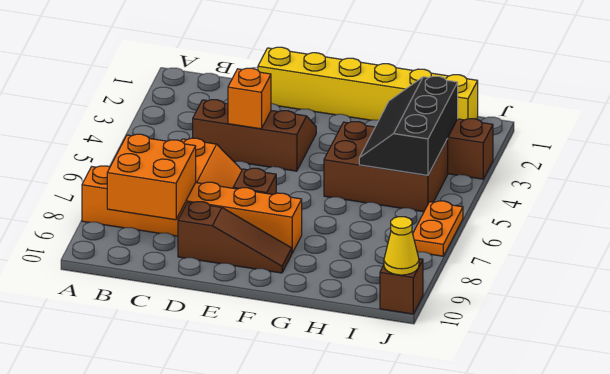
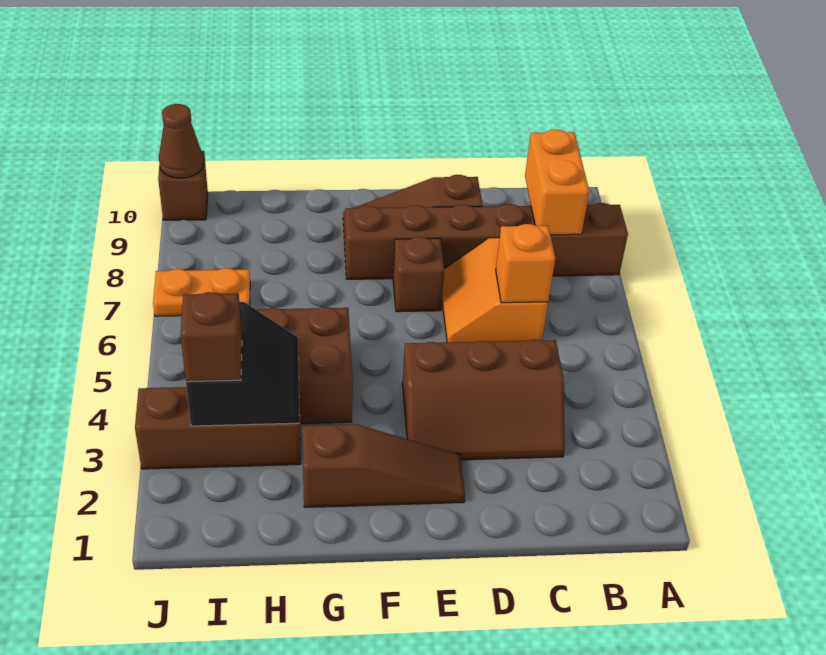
orange brick A8:F8 level 1 -> brown brick A8:F8 level 1
orange brick B8:C9 level 2 -> orange brick B8:B9 level 2
yellow brick D1:I1 level 1 -> none
orange brick D4 level 2 -> orange brick C6 level 2
none -> brown slope E2:G2 level 1 top G
black slope H3:I5 level 2 top I -> black slope H3:I4 level 2 top I
none -> brown brick I3 level 3
orange plate J6:J7 level 1 -> orange plate I7:J7 level 1
yellow cone J10 level 2 -> brown cone J10 level 2

